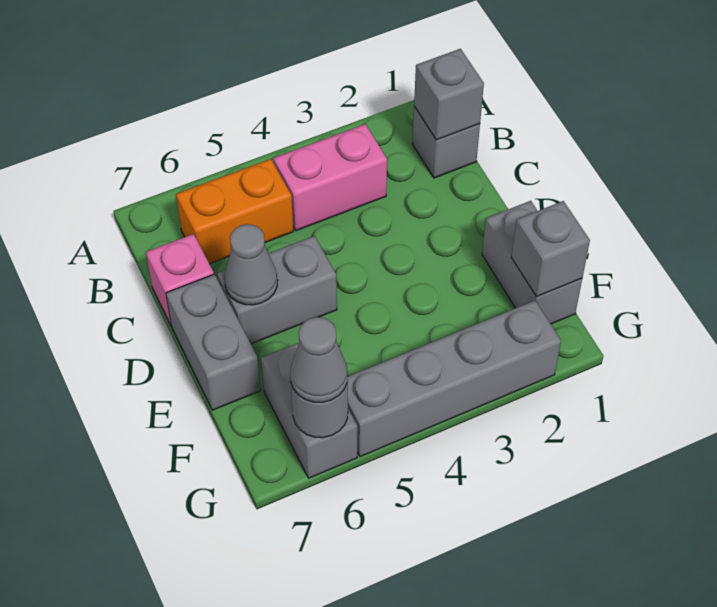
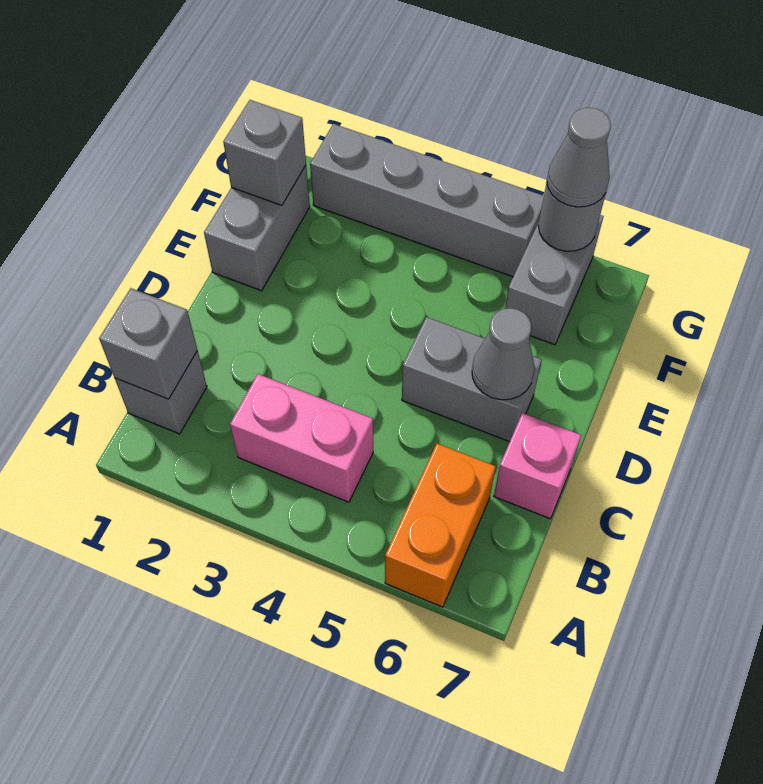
orange brick B5:B6 level 1 -> orange brick A6:B6 level 1
grey brick D7:E7 level 1 -> none

